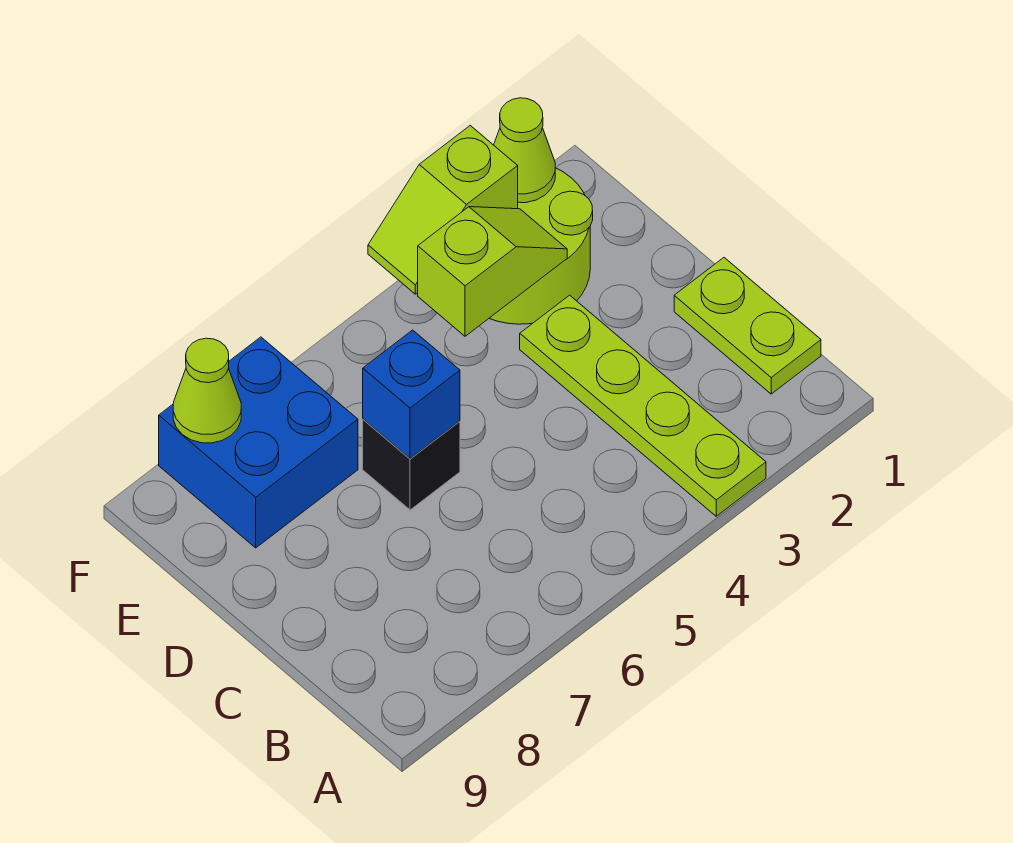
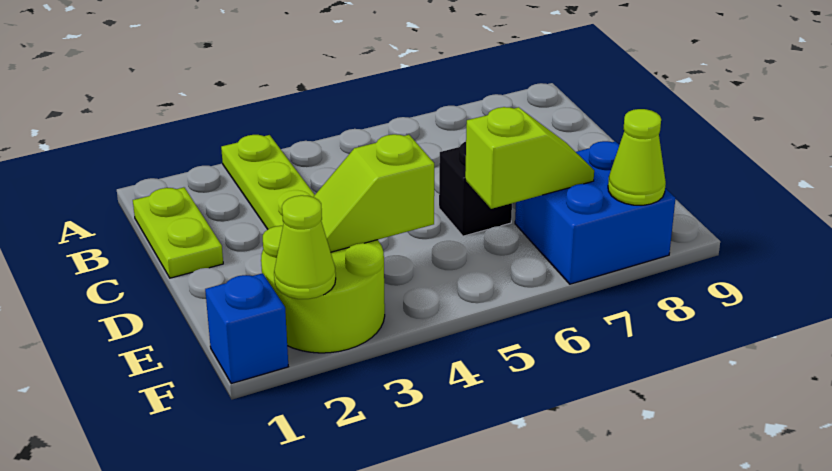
blue brick D6 level 2 -> blue brick F1 level 1
lime slope F3:F4 level 2 top 3 -> lime slope E6:E7 level 2 top 6

